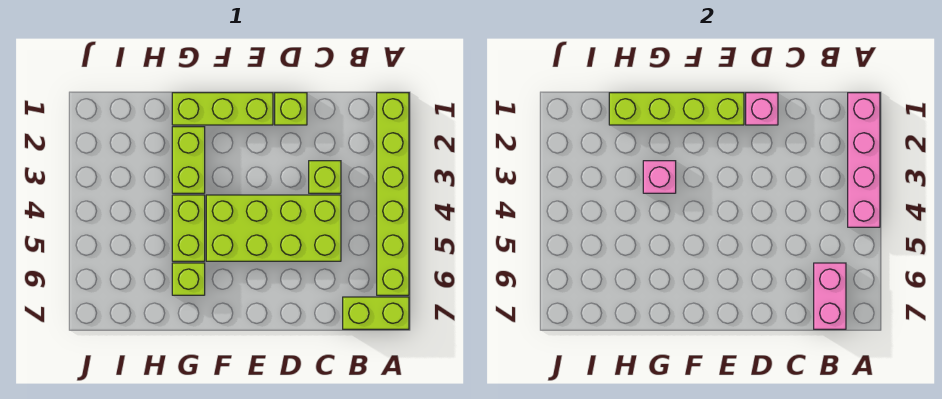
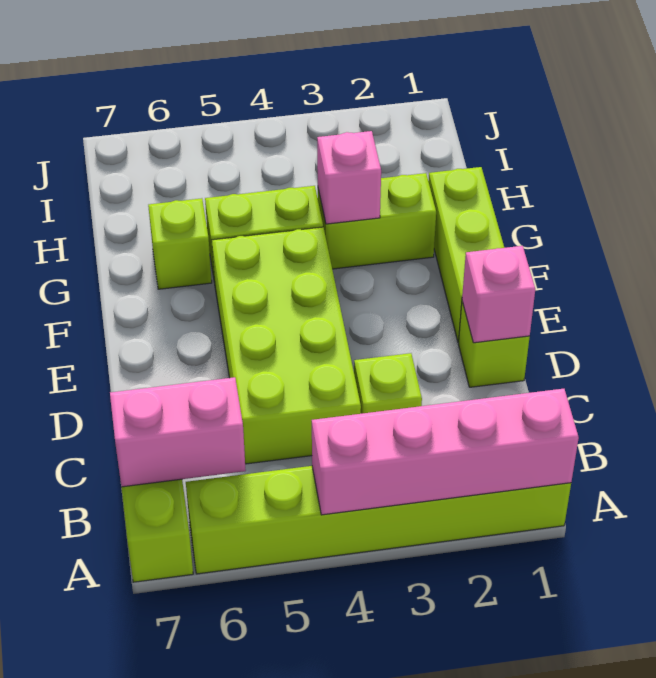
lime brick E1:H1 level 2 -> none

